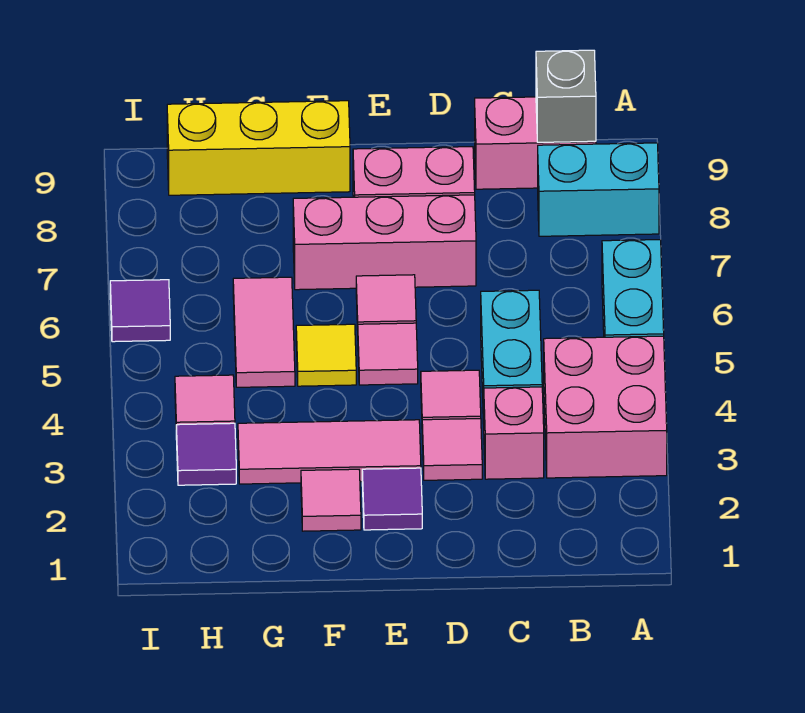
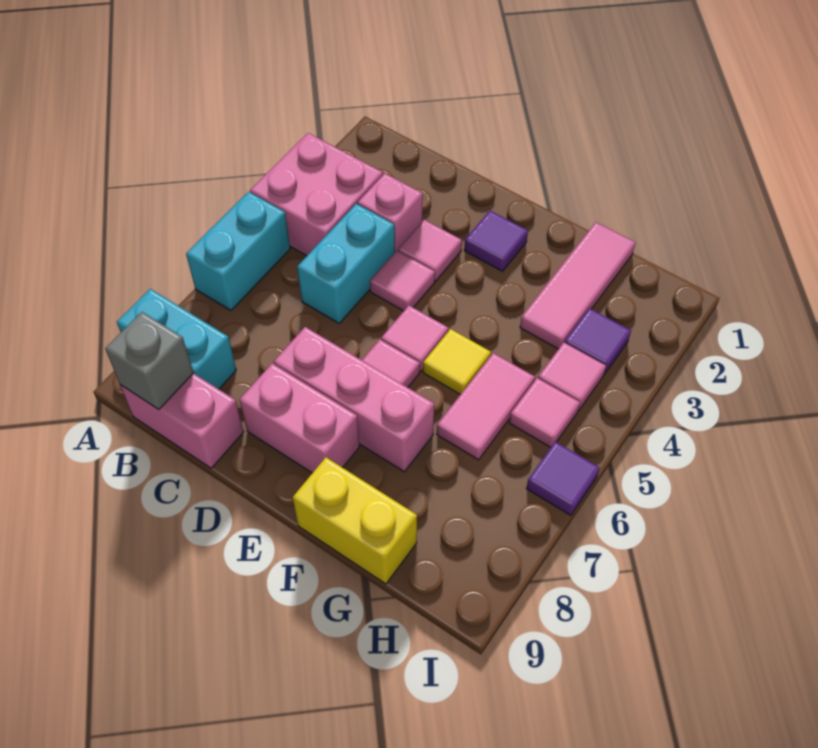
pink tile E3:G3 level 1 -> pink tile G1:G3 level 1
pink tile F2 level 1 -> pink tile H5 level 1
yellow brick F9:H9 level 1 -> yellow brick F9:G9 level 1

